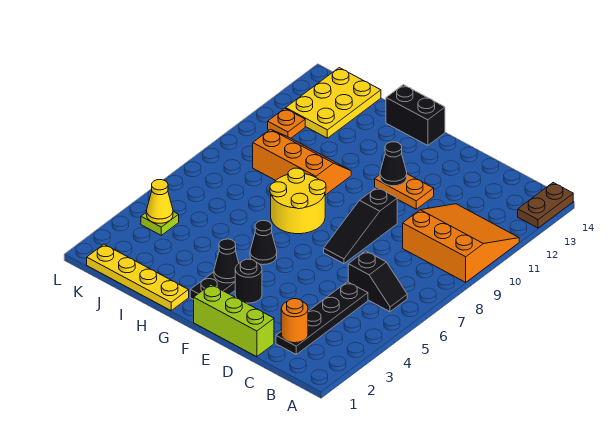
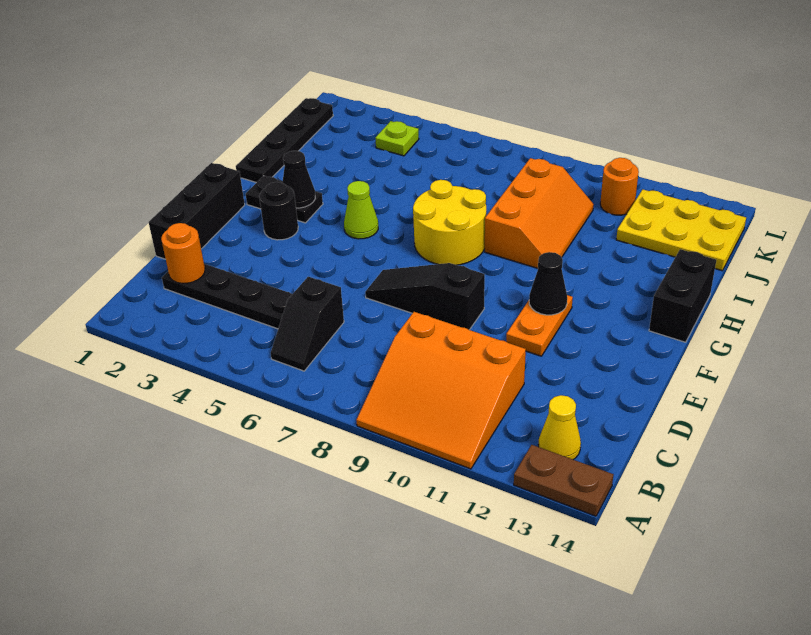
orange slope A9:C11 level 1 top 9 -> orange slope A9:C11 level 1 top C
lime brick D1:F1 level 1 -> black brick D1:F1 level 1
black cone G5 level 1 -> lime cone G5 level 1
yellow plate H1:K1 level 1 -> black plate H1:K1 level 1
yellow cone K4 level 2 -> yellow cone B13 level 1
orange plate K11 level 1 -> orange round brick K11 level 1

